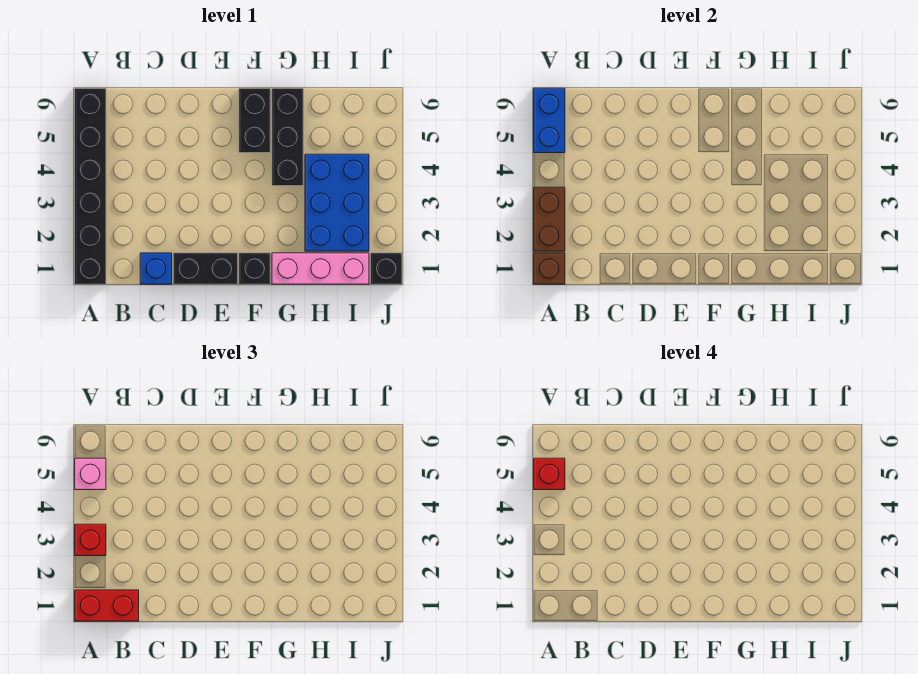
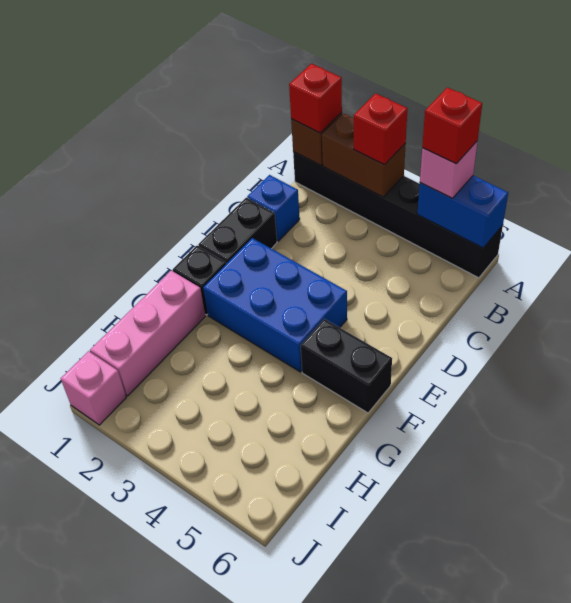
red brick A1:B1 level 3 -> red brick A1 level 3
black brick G4:G6 level 1 -> none
blue brick H2:I4 level 1 -> blue brick E2:F4 level 1
black brick J1 level 1 -> pink brick J1 level 1

